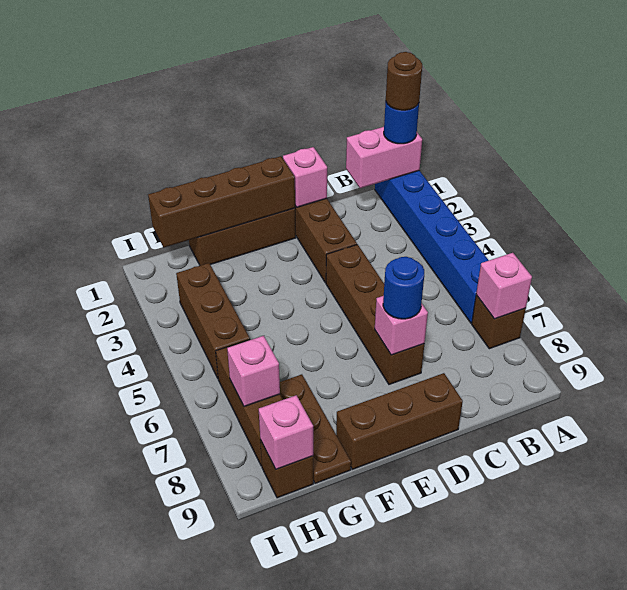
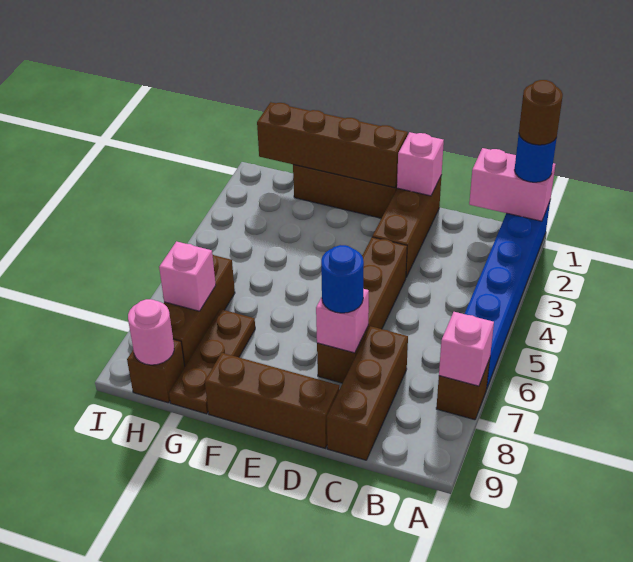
brown brick H3:H5 level 1 -> brown brick C7:C9 level 1
pink brick H9 level 2 -> pink round brick H9 level 2

